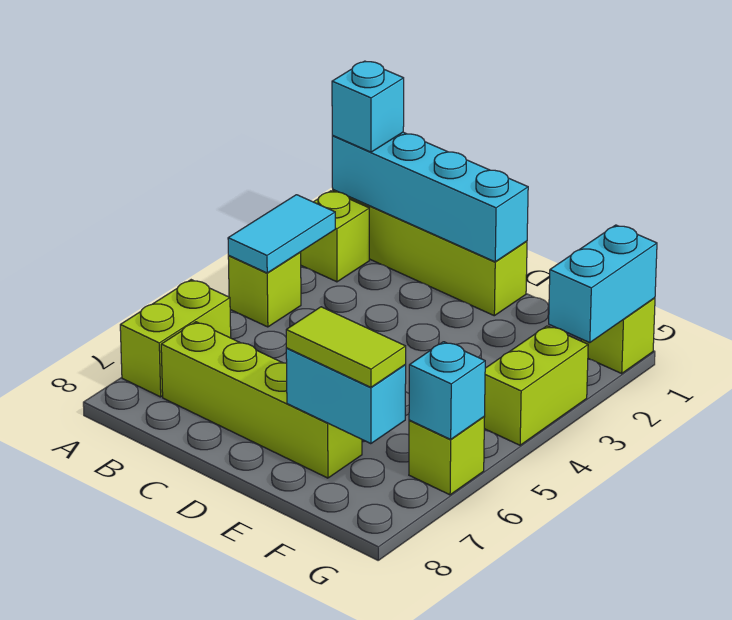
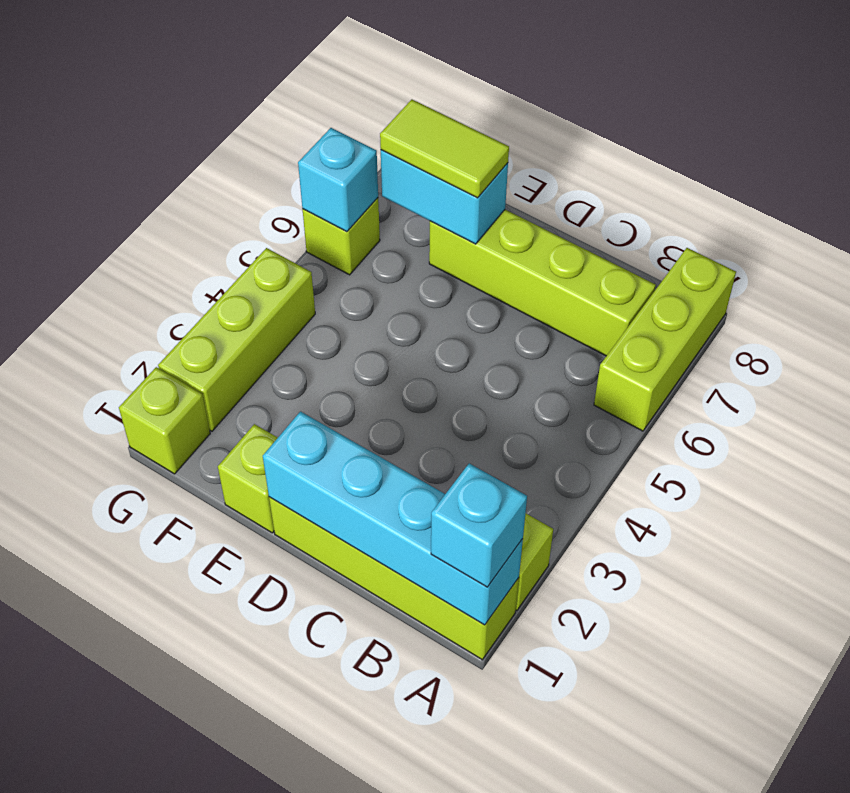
cyan tile A3:A4 level 2 -> none
lime brick A4 level 1 -> lime brick E1 level 1
lime brick A6:A7 level 1 -> lime brick A6:A8 level 1
cyan brick G1:G2 level 2 -> none
lime brick G3:G4 level 1 -> lime brick G2:G4 level 1

